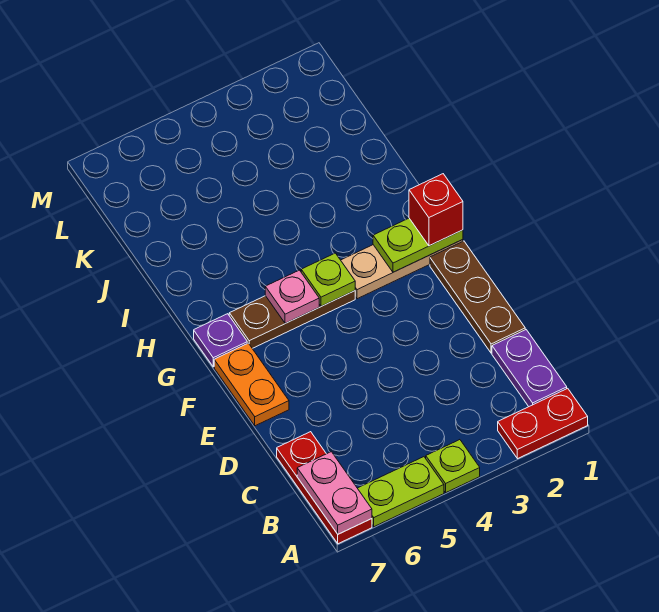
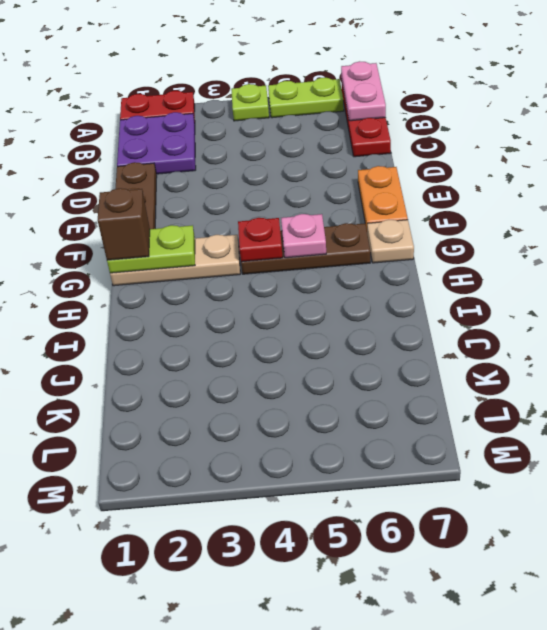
purple plate B1:C1 level 1 -> purple plate B1:C2 level 1
red brick G1 level 3 -> brown brick G1 level 3
lime plate G4 level 2 -> red plate G4 level 2
purple plate G7 level 1 -> tan plate G7 level 1

